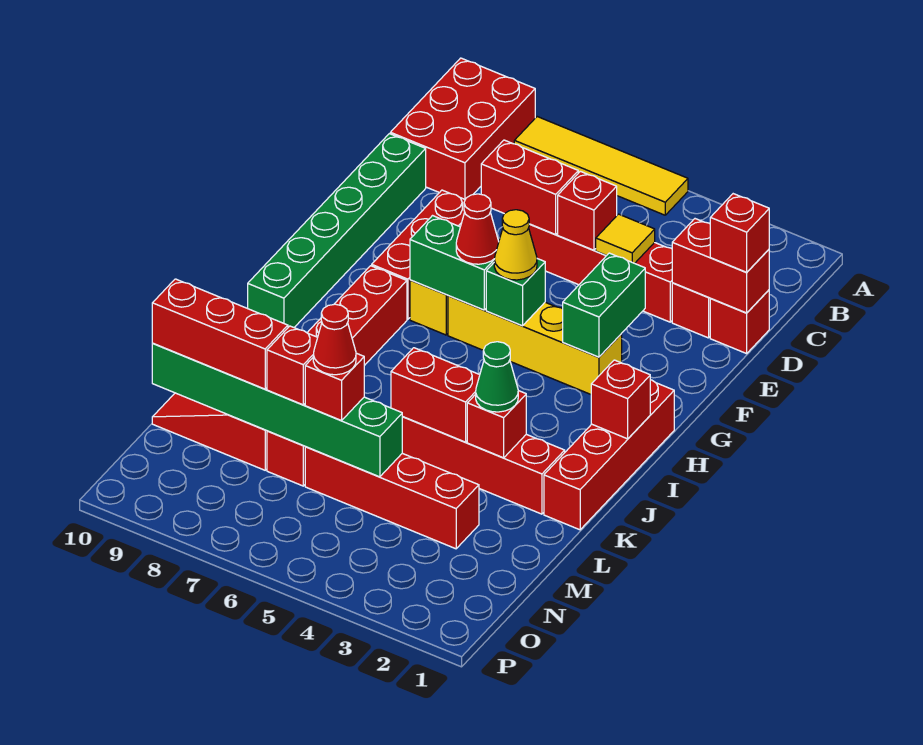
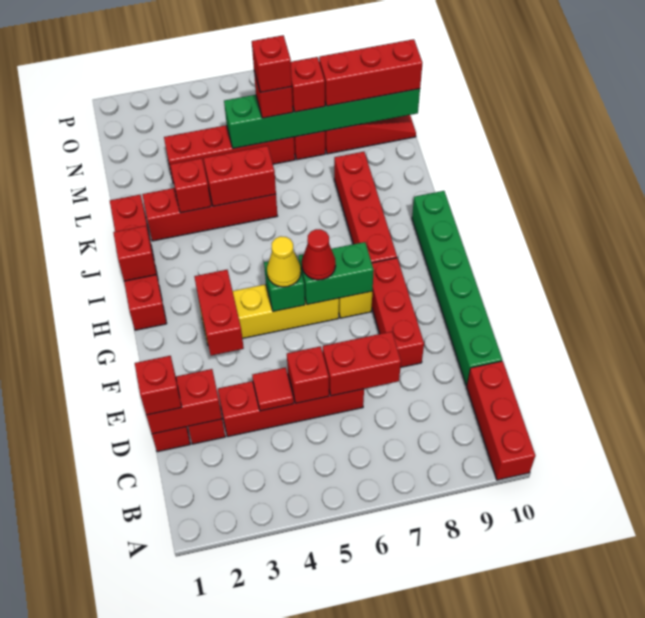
yellow tile A5:A8 level 1 -> none
red brick A9:C10 level 1 -> red brick A10:C10 level 1
yellow tile D4 level 2 -> red tile D4 level 2
green brick F3:G3 level 2 -> red brick F3:G3 level 2
green cone K3 level 3 -> none
red cone M6 level 4 -> red brick M6 level 4

